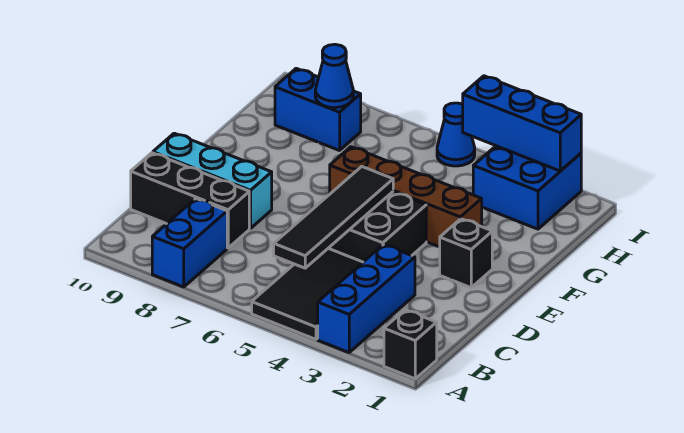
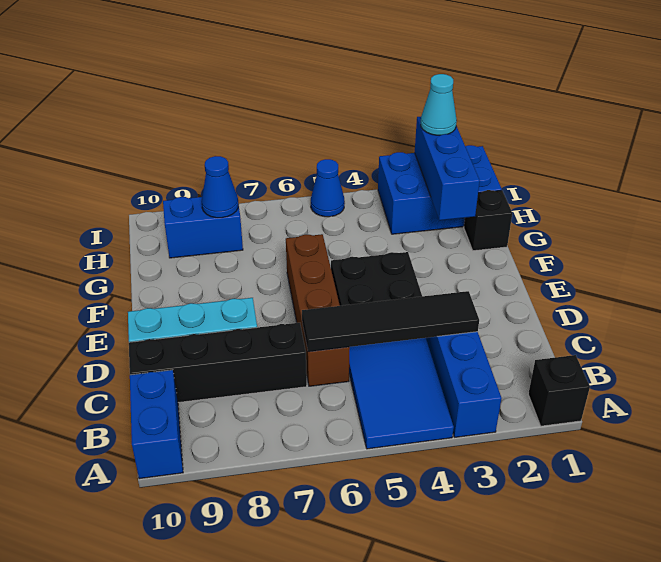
black tile A4:C5 level 1 -> blue tile A4:C5 level 1
blue brick A8:B8 level 1 -> blue brick A10:B10 level 1
black tile B5:E5 level 2 -> black tile C3:C6 level 2
black brick C8:C10 level 1 -> black brick C7:C10 level 1
black brick E2 level 1 -> black brick G1 level 1
brown brick F3:F6 level 1 -> brown brick C6:F6 level 1
blue brick H2:I3 level 1 -> blue brick H1:I3 level 1
blue brick I2:I4 level 2 -> blue brick G2:I2 level 2
none -> cyan cone I2 level 3

